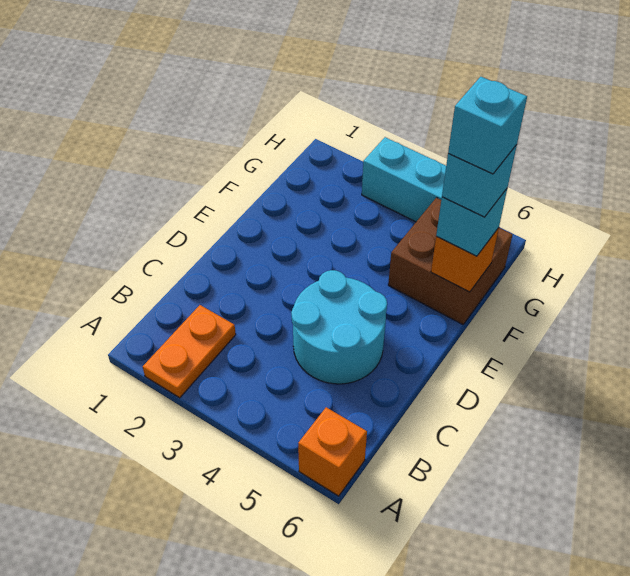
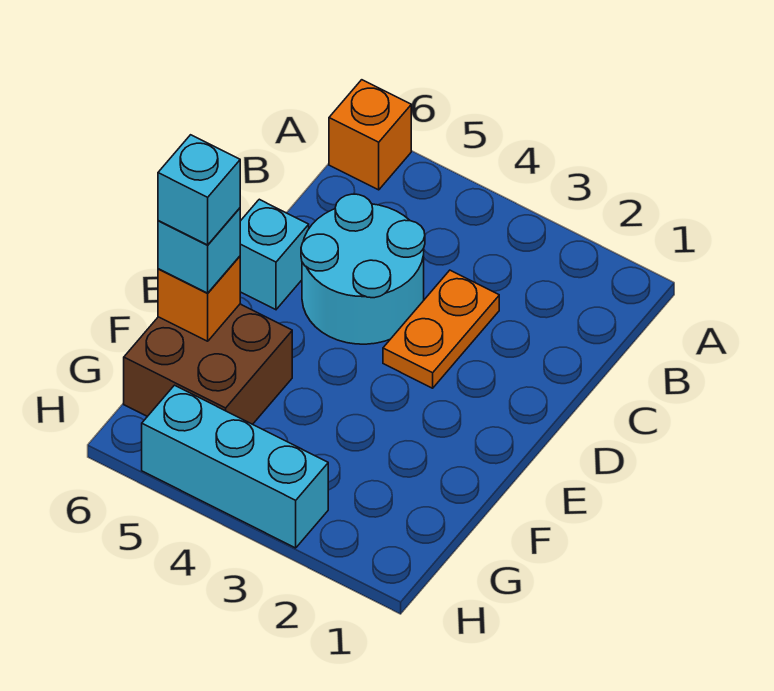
orange plate A2:B2 level 1 -> orange plate C3:D3 level 1
cyan brick F6 level 5 -> cyan brick D6 level 1

